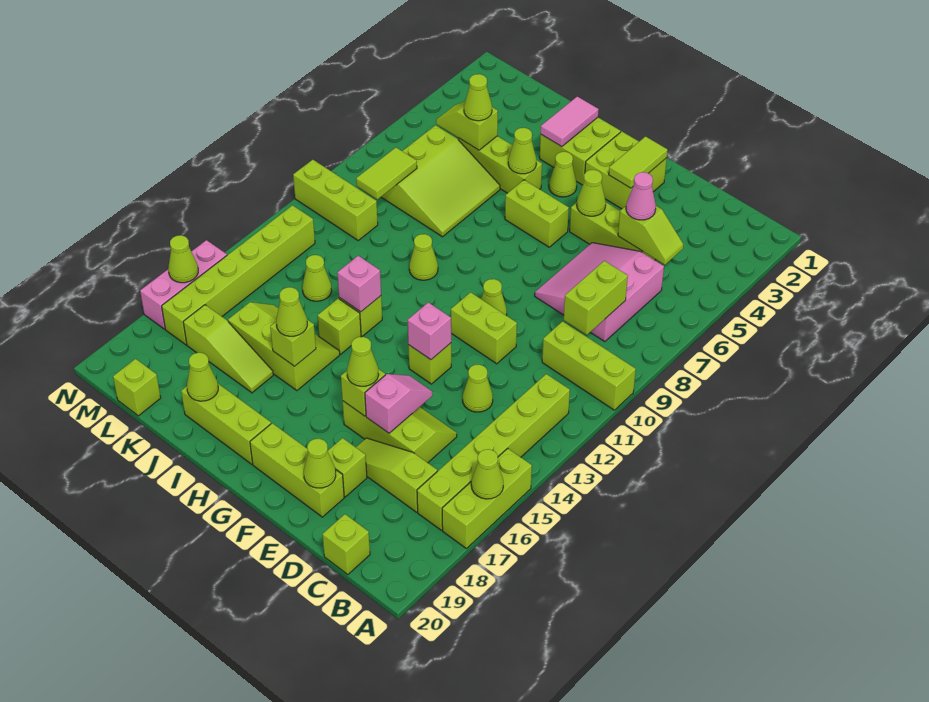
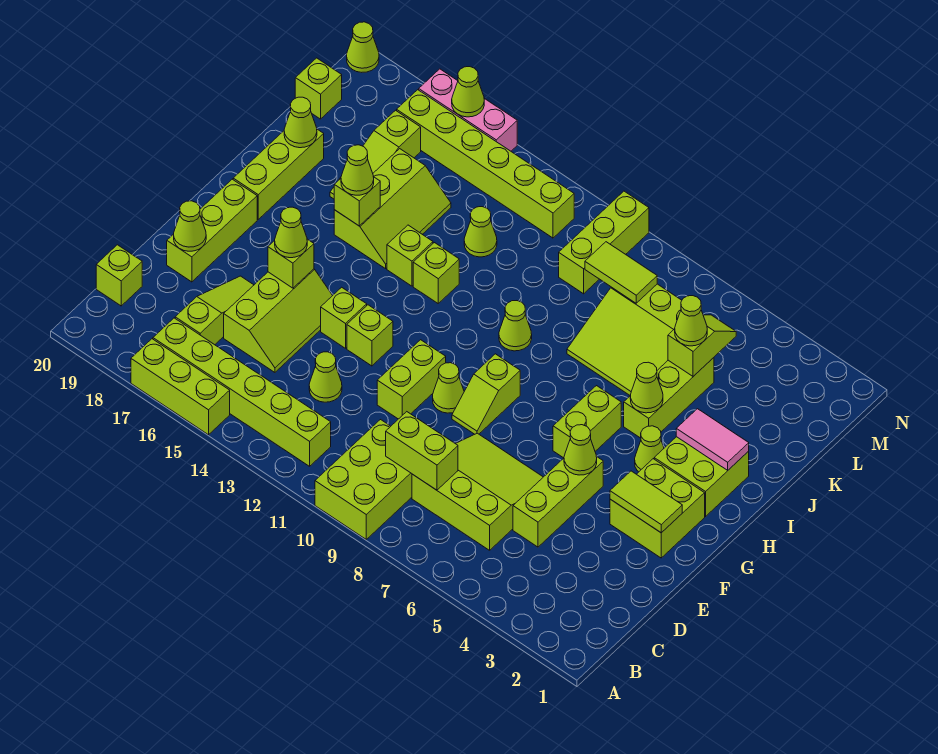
lime brick A10:C10 level 1 -> lime brick A9:C10 level 1
lime cone A16 level 2 -> lime cone N20 level 1
lime slope C5:D5 level 2 top D -> lime slope F9:G9 level 1 top G
pink slope C6:E8 level 1 top C -> lime slope C6:E8 level 1 top C
pink cone D5 level 3 -> none
pink slope E15:E16 level 2 top 16 -> none
lime brick E18 level 1 -> lime brick F14 level 1
pink brick F13 level 2 -> none
pink brick I13 level 2 -> none

